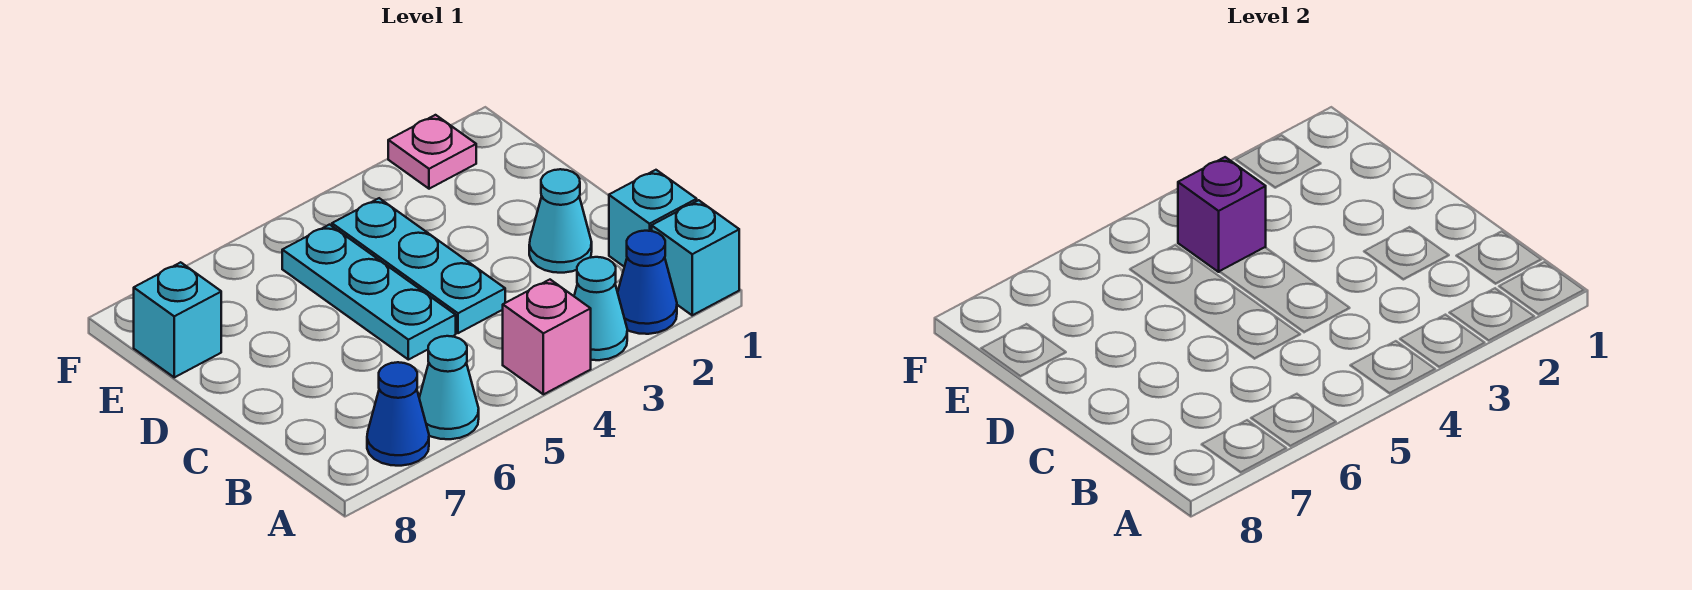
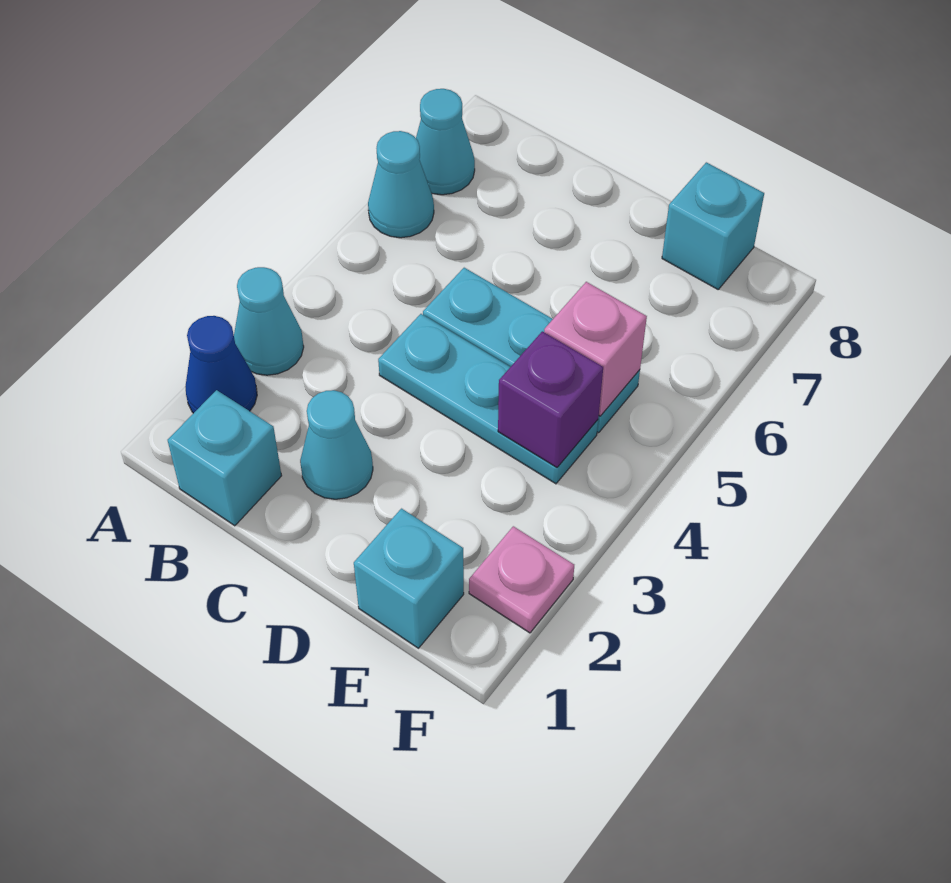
cyan brick A1 level 1 -> cyan brick E1 level 1
pink brick A4 level 1 -> pink brick E5 level 2
blue cone A7 level 1 -> cyan cone A7 level 1

